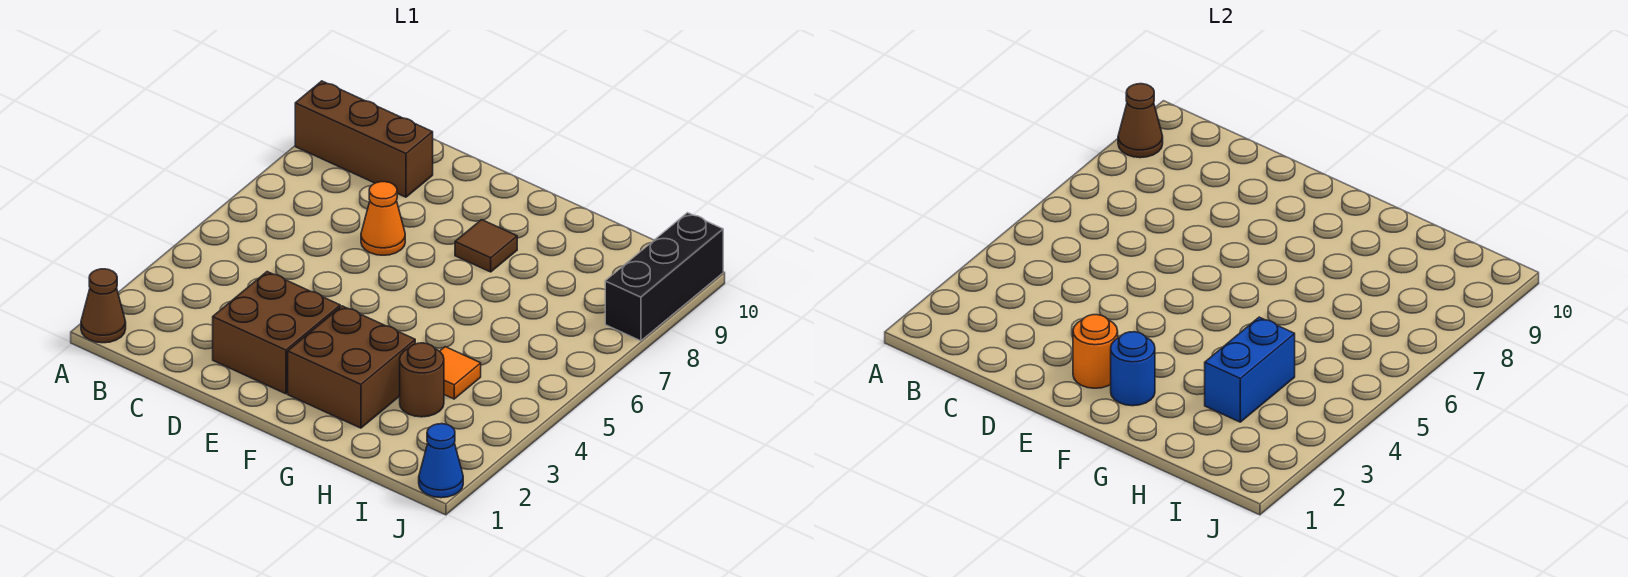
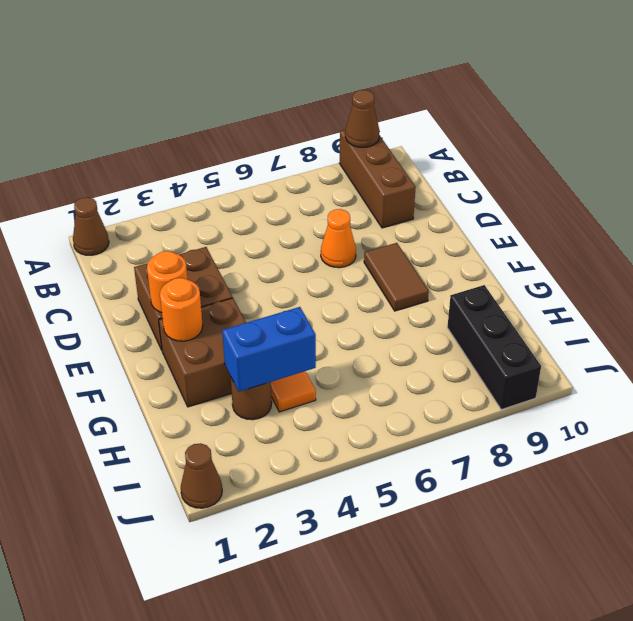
blue round brick F2 level 2 -> orange round brick F2 level 2
brown tile F8 level 1 -> brown tile E8:F8 level 1
blue cone J1 level 1 -> brown cone J1 level 1
black brick J8:J10 level 1 -> black brick H9:J9 level 1

